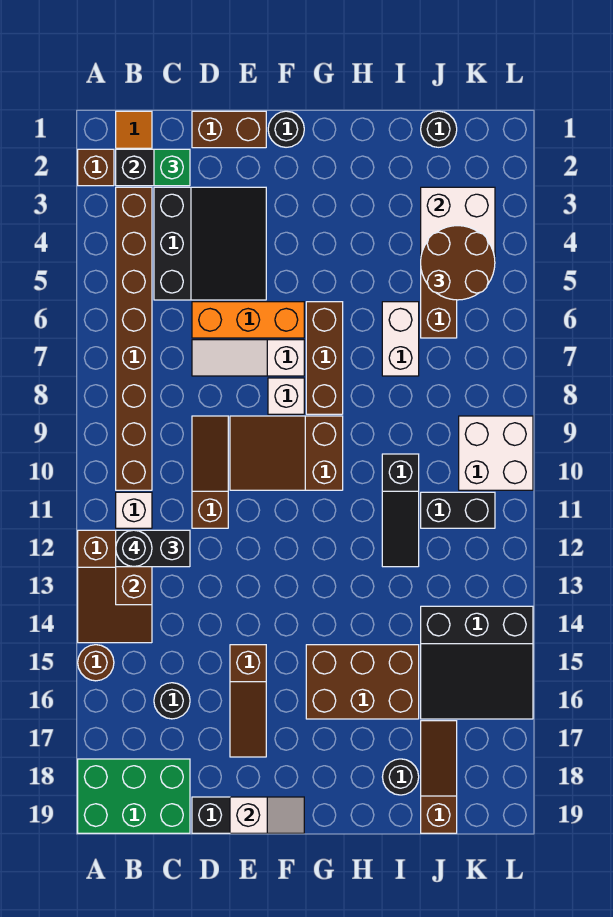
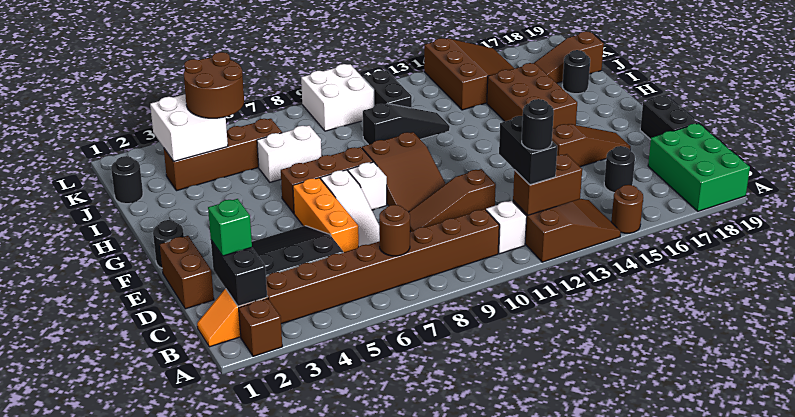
none -> brown round brick B7 level 2
white slope E19:F19 level 2 top E -> none
black slope J14:L16 level 1 top 14 -> brown slope J14:L16 level 1 top 14

